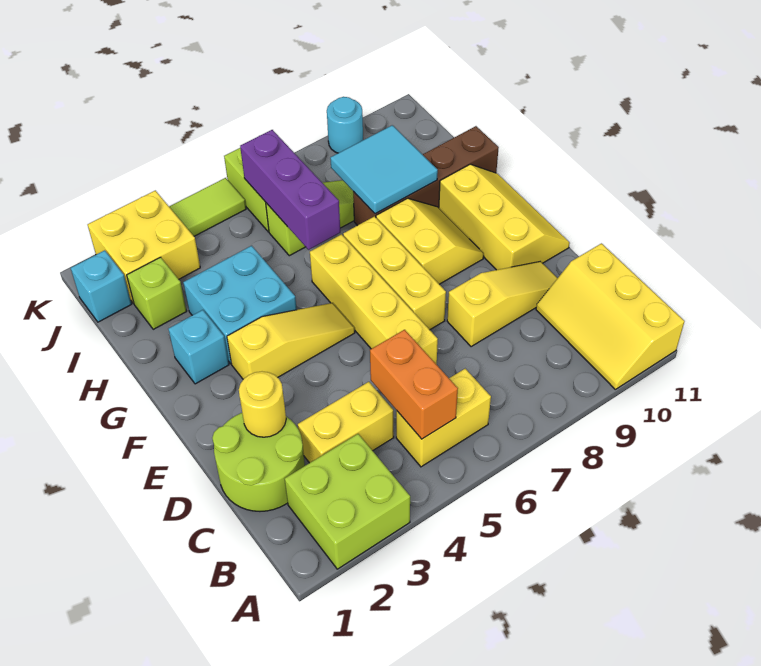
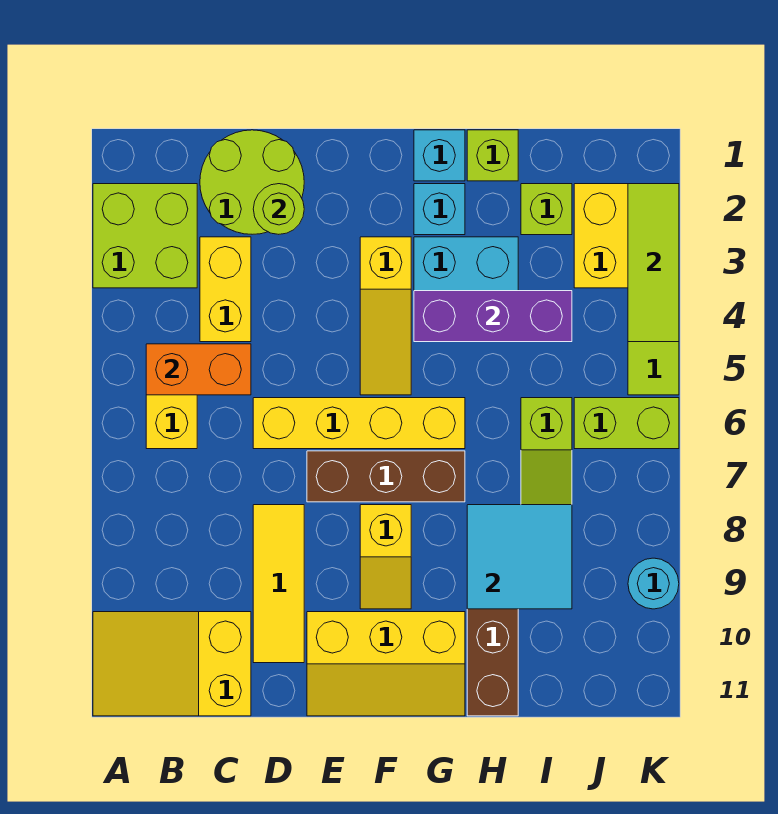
yellow slope A10:C11 level 1 top 11 -> yellow slope A10:C11 level 1 top C
yellow round brick D2 level 2 -> lime round brick D2 level 2
yellow slope D8:D10 level 1 top 8 -> yellow tile D8:D10 level 1
yellow brick E7:G7 level 1 -> brown brick E7:G7 level 1
yellow slope F8:G9 level 1 top 8 -> yellow slope F8:F9 level 1 top 8
none -> lime brick H1 level 1
purple brick H6:J6 level 2 -> purple brick G4:I4 level 2
cyan brick J1 level 1 -> cyan brick G1 level 1
none -> lime tile K2:K4 level 2

